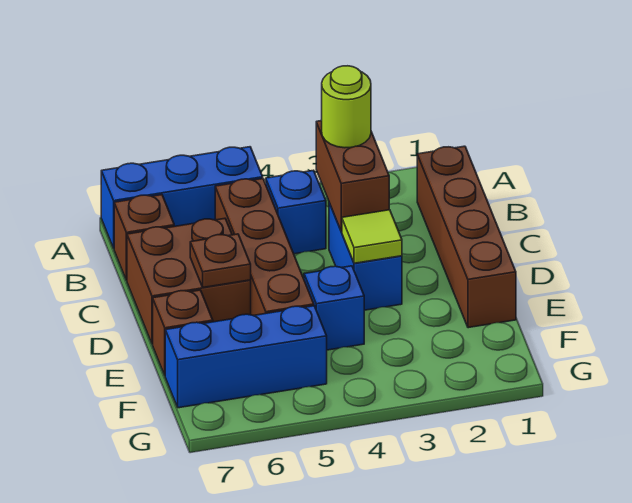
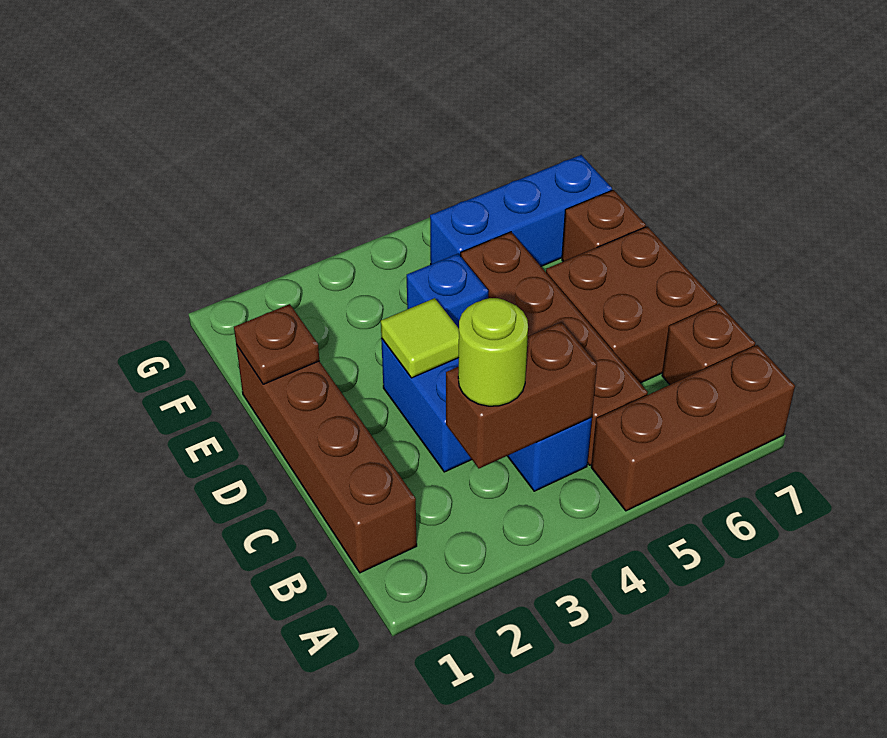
blue brick A5:A7 level 1 -> brown brick A5:A7 level 1
brown brick B3:C3 level 2 -> brown brick B3:B4 level 2
brown plate D6 level 2 -> brown plate E1 level 2

